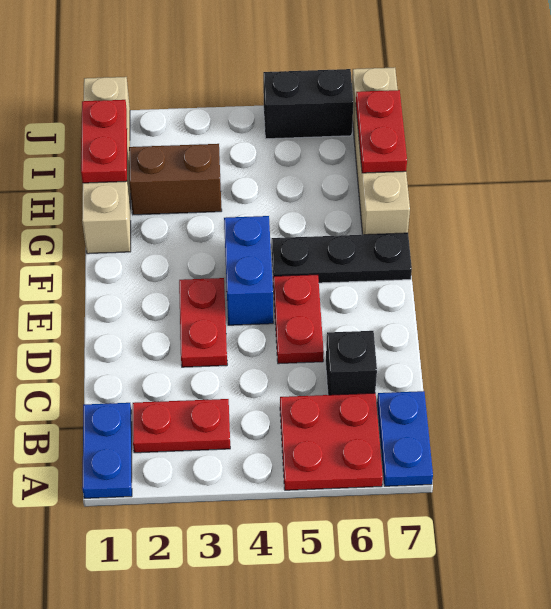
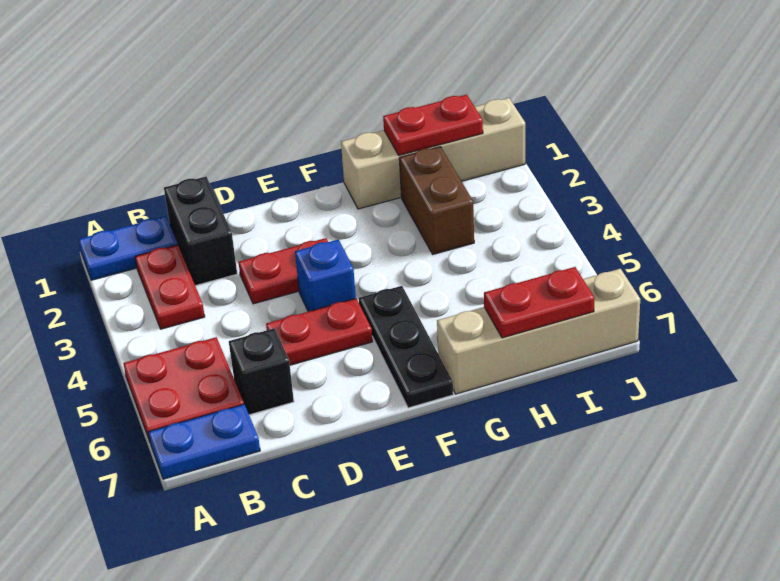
blue brick E4:F4 level 1 -> blue brick E4 level 1
black brick J5:J6 level 1 -> black brick C1:C2 level 1

